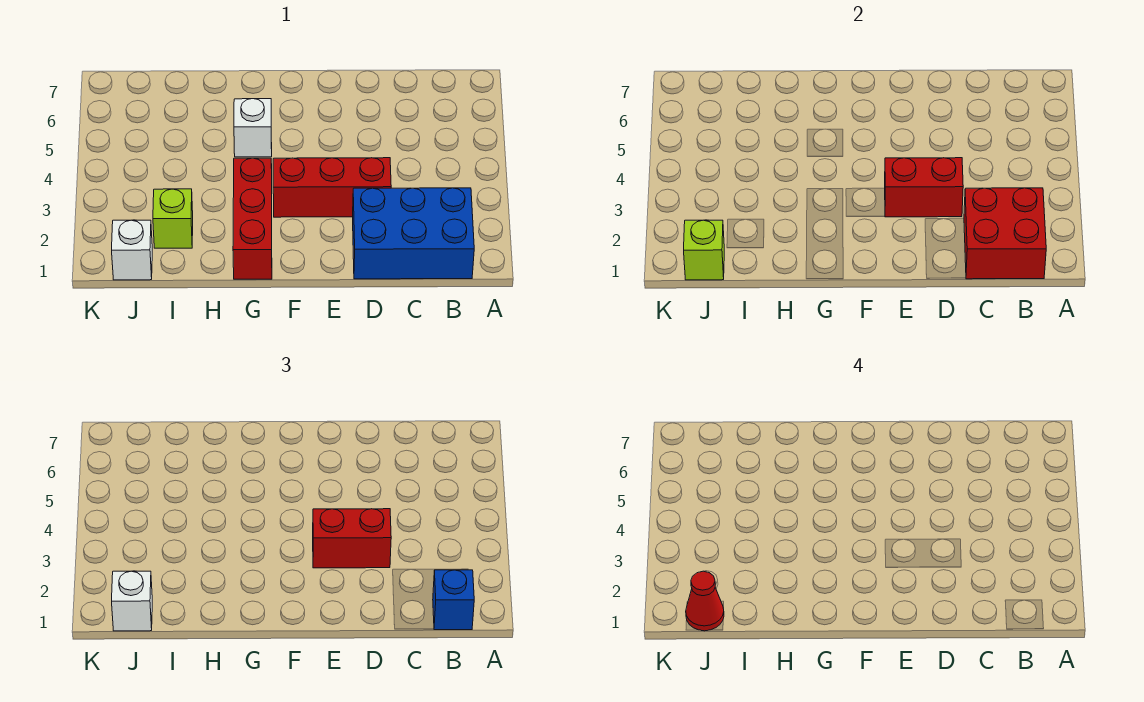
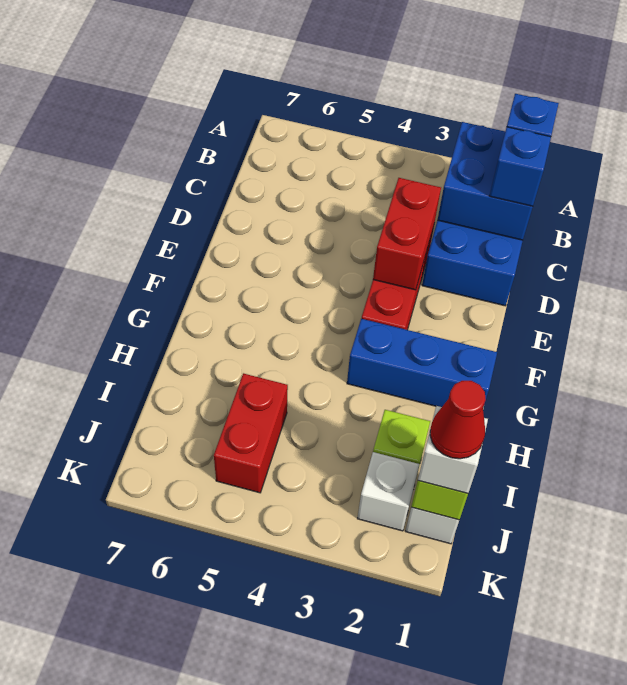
red brick B1:C2 level 2 -> blue brick B1:C2 level 2
none -> blue brick C1 level 3
red brick D3:E3 level 3 -> red brick I5:J5 level 1
red brick G1:G3 level 1 -> blue brick G1:G3 level 1
white brick G5 level 1 -> white brick J2 level 1

